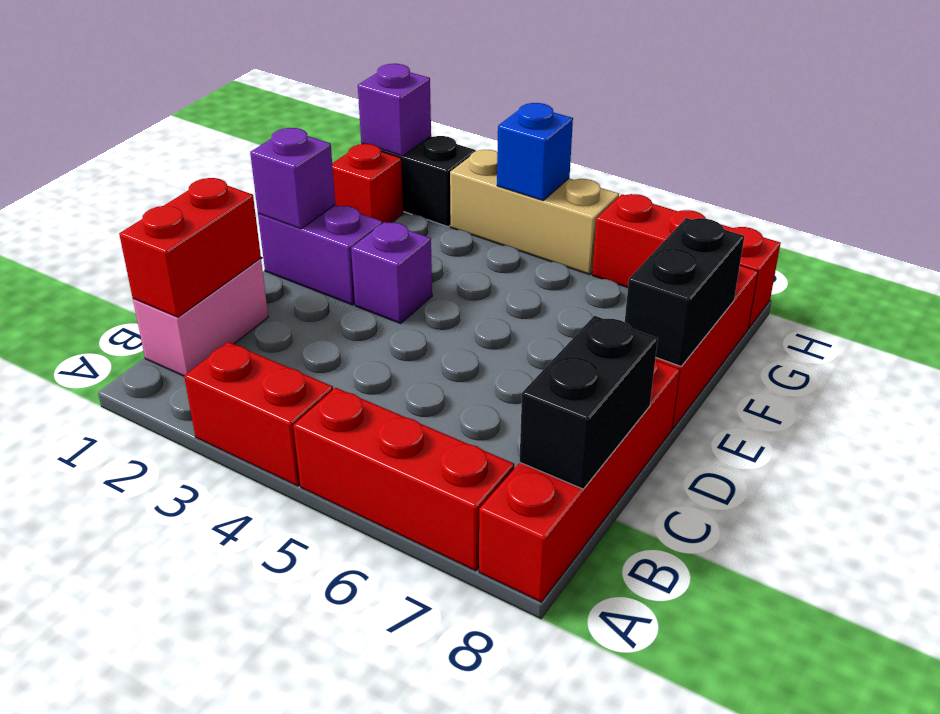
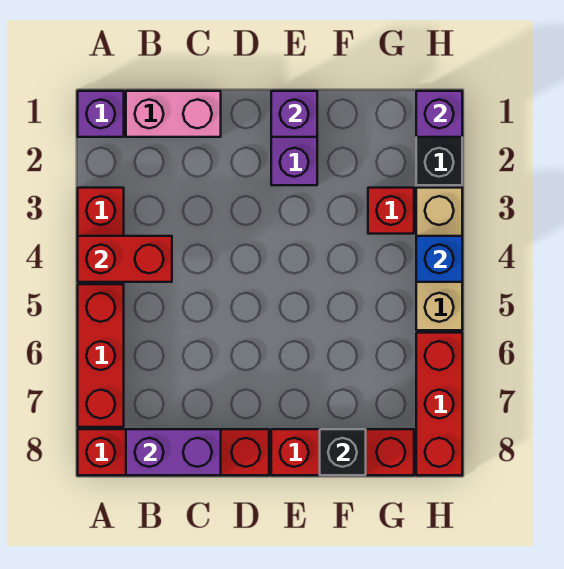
red brick B1:C1 level 2 -> red brick A4:B4 level 2
black brick B8:C8 level 2 -> purple brick B8:C8 level 2
purple brick E3 level 1 -> purple brick A1 level 1
black brick E8:F8 level 2 -> black brick F8 level 2
red brick G1 level 1 -> red brick G3 level 1

